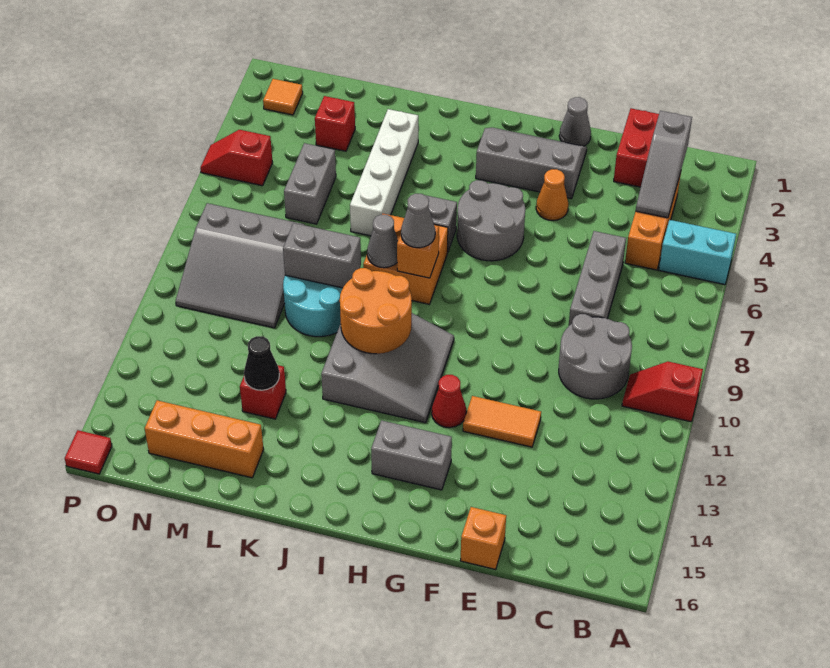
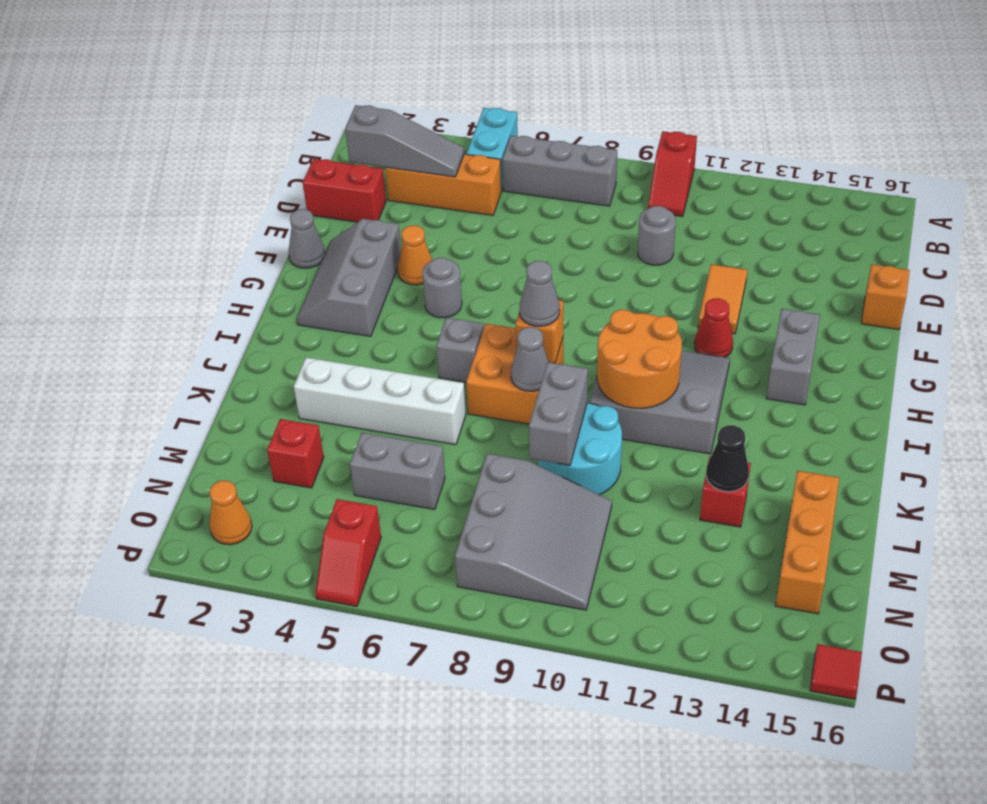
grey round brick C9:D10 level 1 -> grey round brick D10 level 1
grey brick D6:D8 level 1 -> grey brick B6:B8 level 1
grey round brick G5:H6 level 1 -> grey round brick G5 level 1
orange tile O2 level 1 -> orange cone O2 level 1

